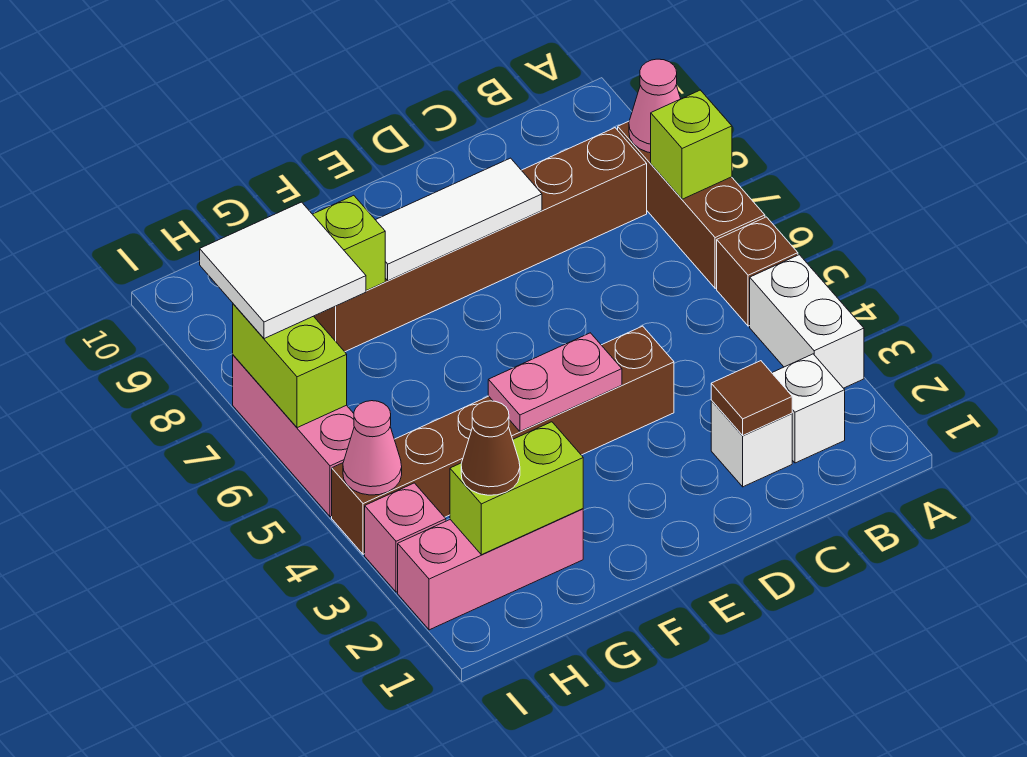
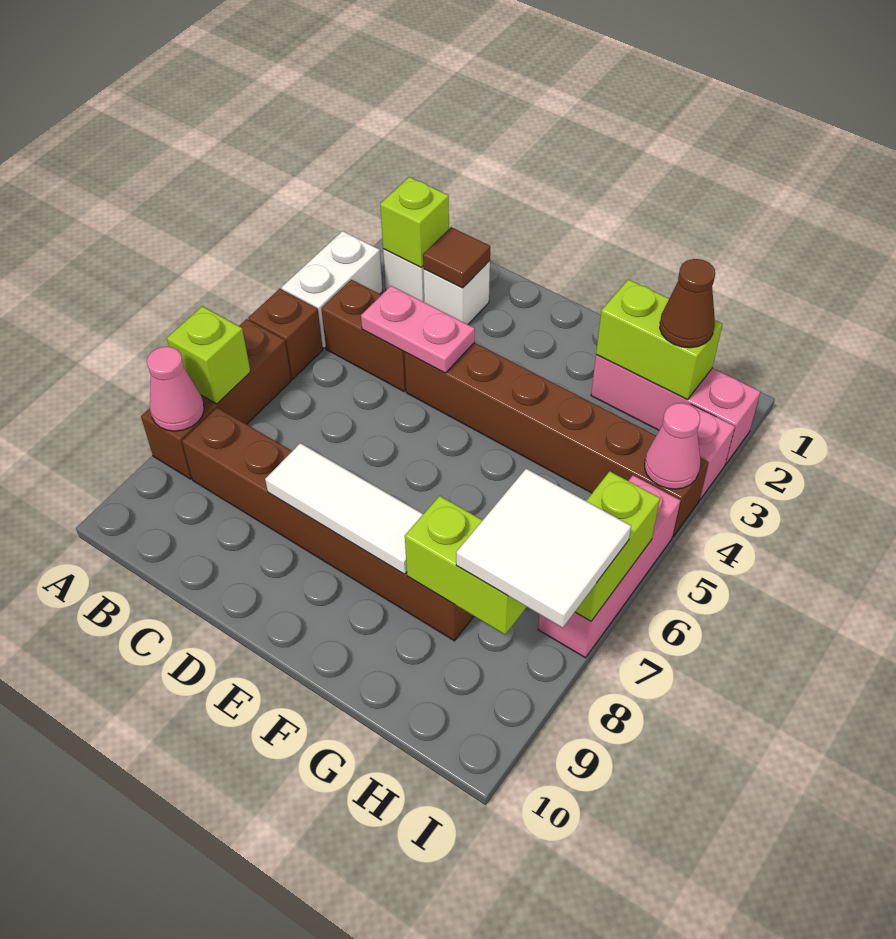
none -> lime brick B2 level 2
none -> brown brick B4:C4 level 1
pink plate E4:F4 level 2 -> pink plate C4:D4 level 2

